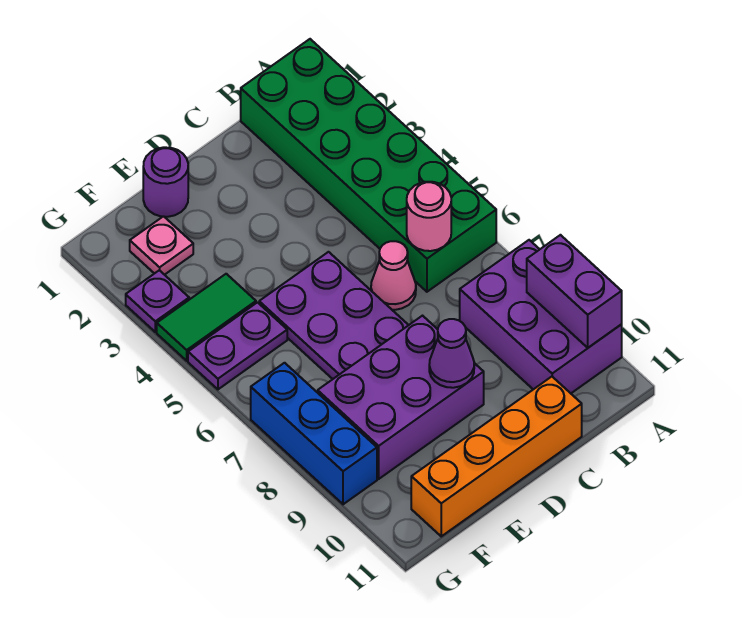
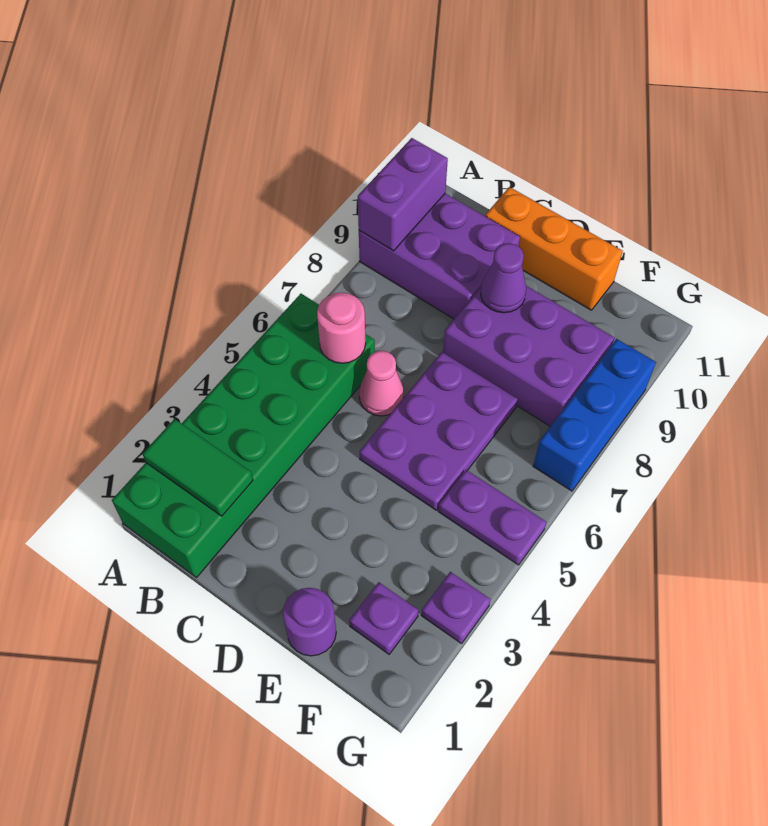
purple brick A8:B10 level 1 -> purple brick A9:C10 level 1
orange brick C11:F11 level 1 -> orange brick C11:E11 level 1
pink plate F2 level 1 -> purple plate F2 level 1
green tile F4:G4 level 1 -> green tile A2:B2 level 2

